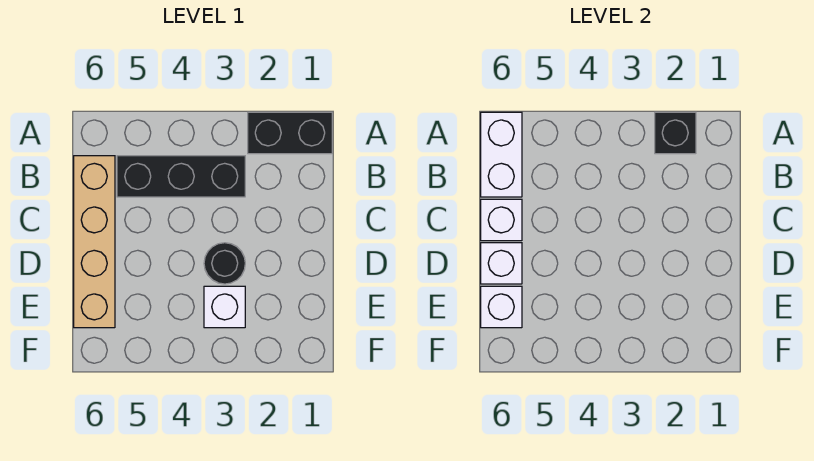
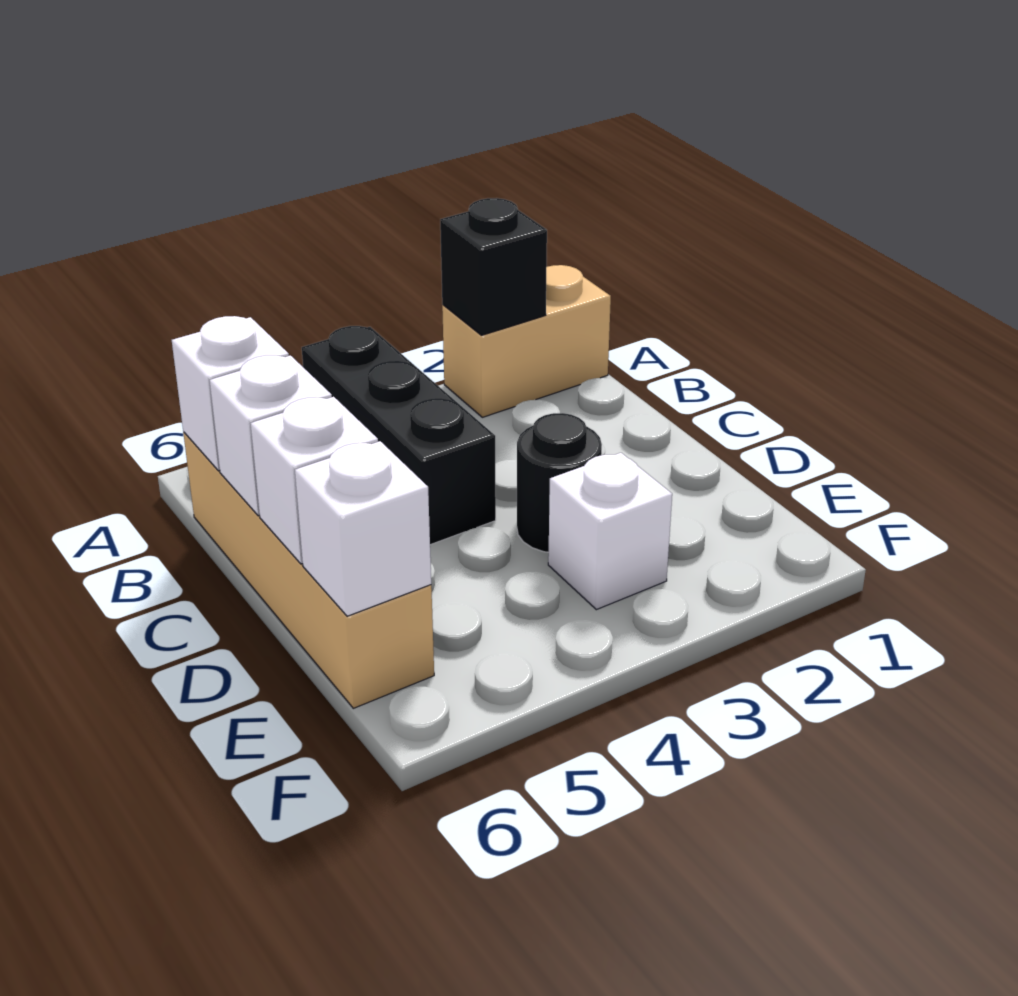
black brick A1:A2 level 1 -> tan brick A1:A2 level 1
white brick A6:B6 level 2 -> white brick B6 level 2
black brick B3:B5 level 1 -> black brick A4:C4 level 1

